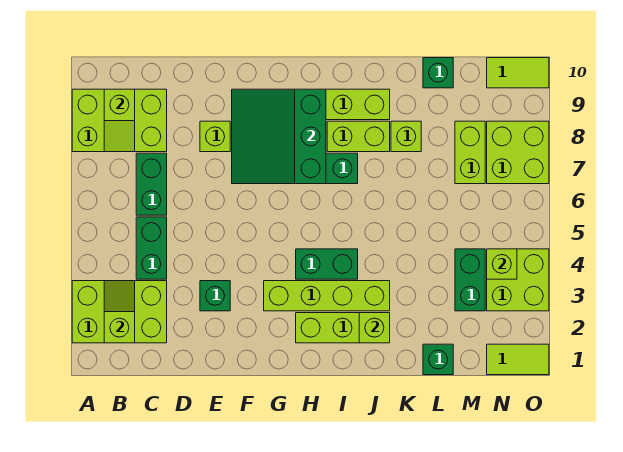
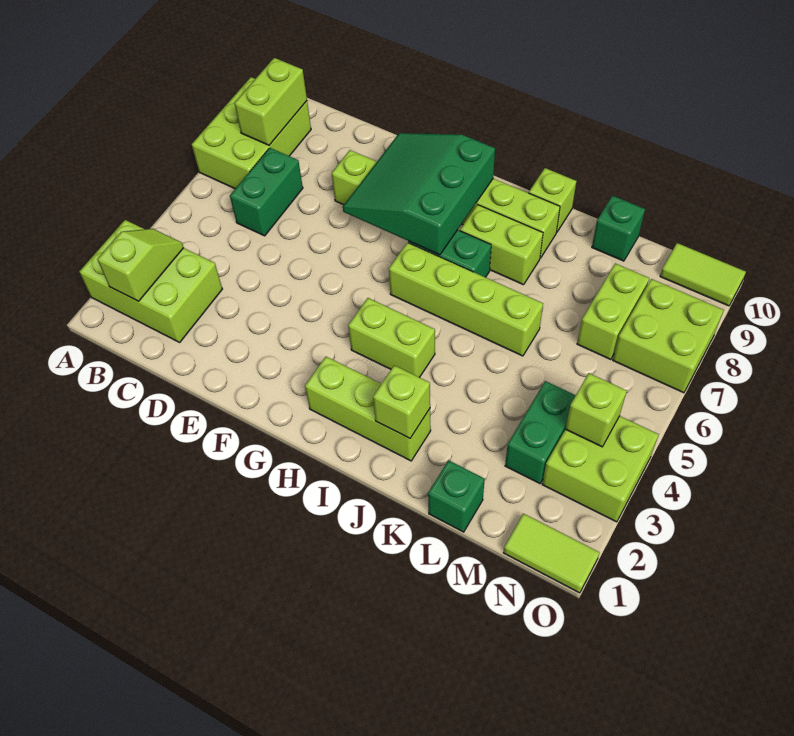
lime brick A8:C9 level 1 -> lime brick A7:B9 level 1
lime slope B8:B9 level 2 top 9 -> lime brick B8:B9 level 2
green brick C4:C5 level 1 -> none
green brick E3 level 1 -> none
lime brick G3:J3 level 1 -> lime brick H6:K6 level 1
green brick H4:I4 level 1 -> lime brick H4:I4 level 1
lime brick K8 level 1 -> lime brick J10 level 1

